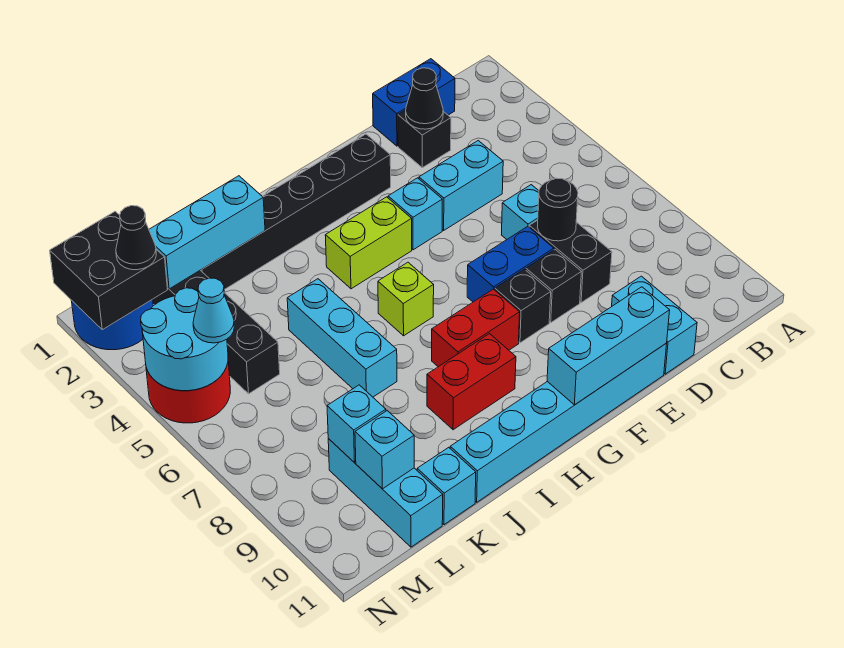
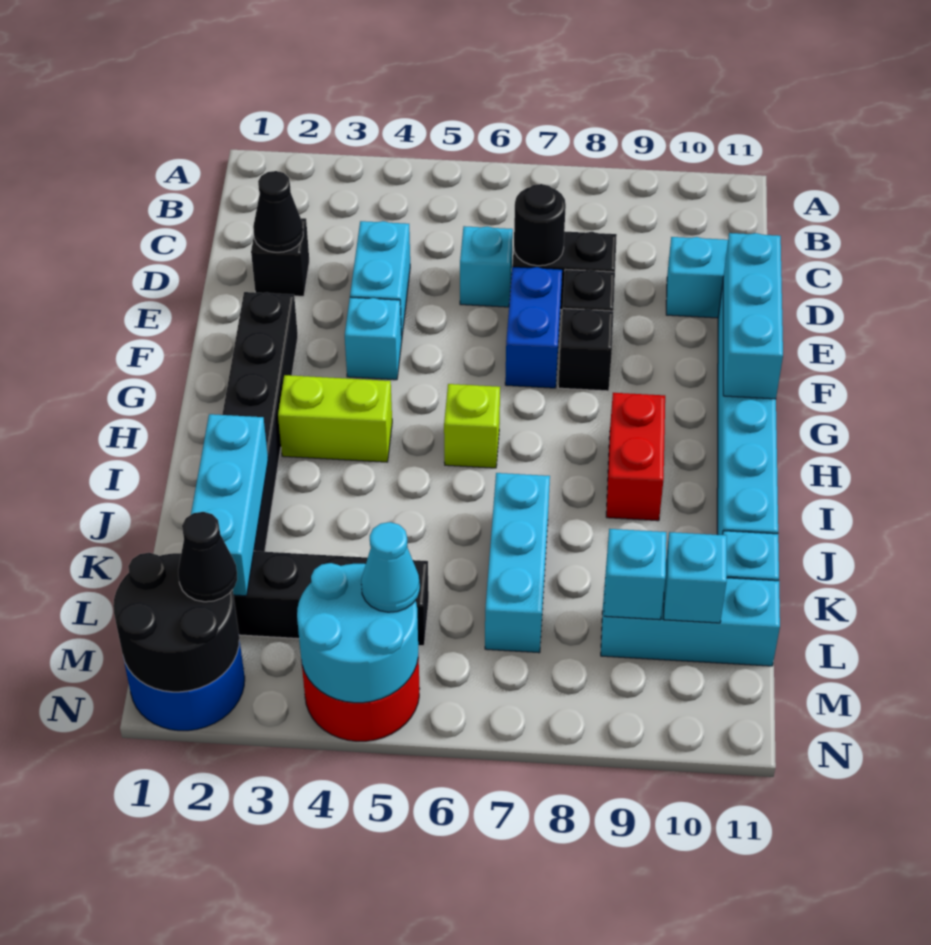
blue brick C1:D1 level 1 -> none
lime brick G4:H4 level 1 -> lime brick H3:H4 level 1
red brick G8:H8 level 1 -> none
cyan brick J5:J7 level 1 -> cyan brick J7:L7 level 1
black brick M1:N2 level 2 -> black round brick M1:N2 level 2

